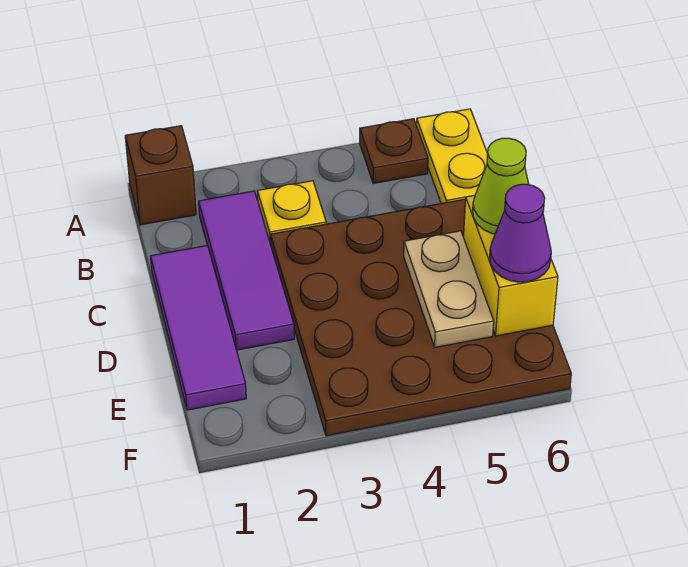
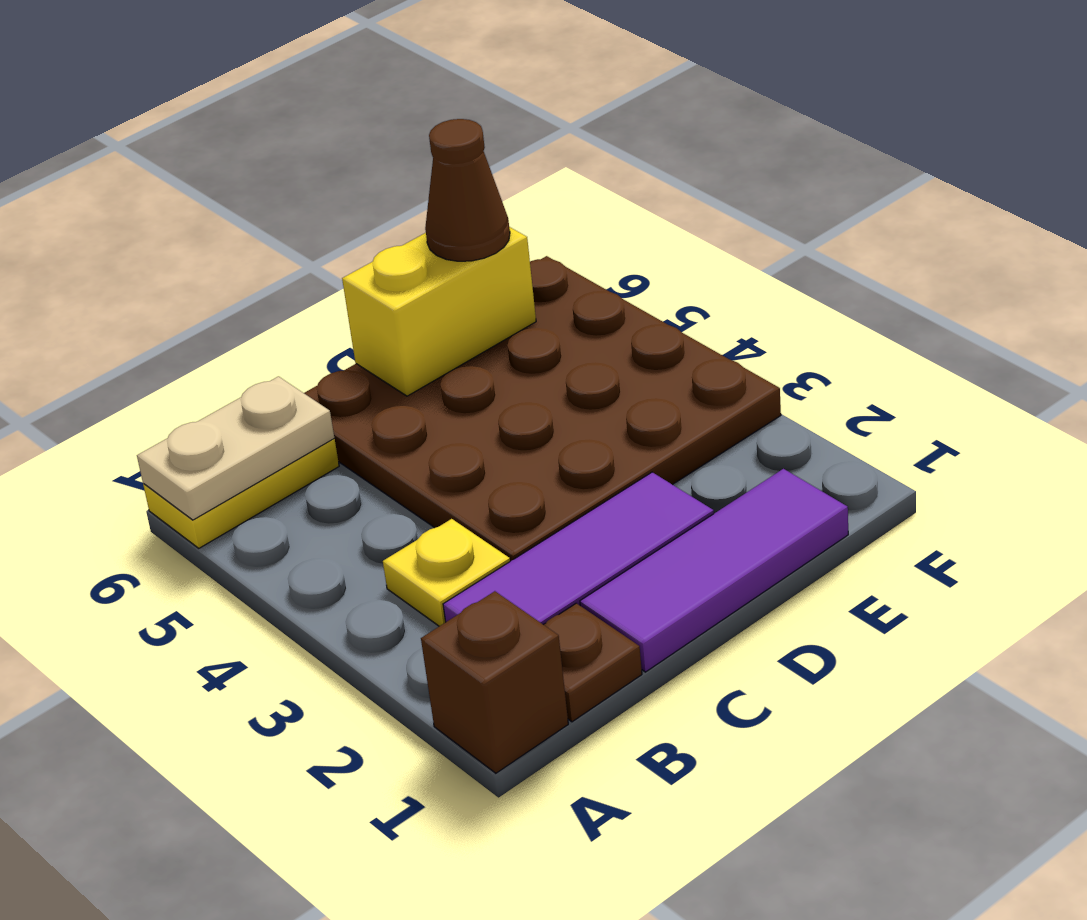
brown plate A5 level 1 -> brown plate B1 level 1
tan plate D5:E5 level 2 -> tan plate A6:B6 level 2
lime cone D6 level 3 -> none
purple cone E6 level 3 -> brown cone E6 level 3

